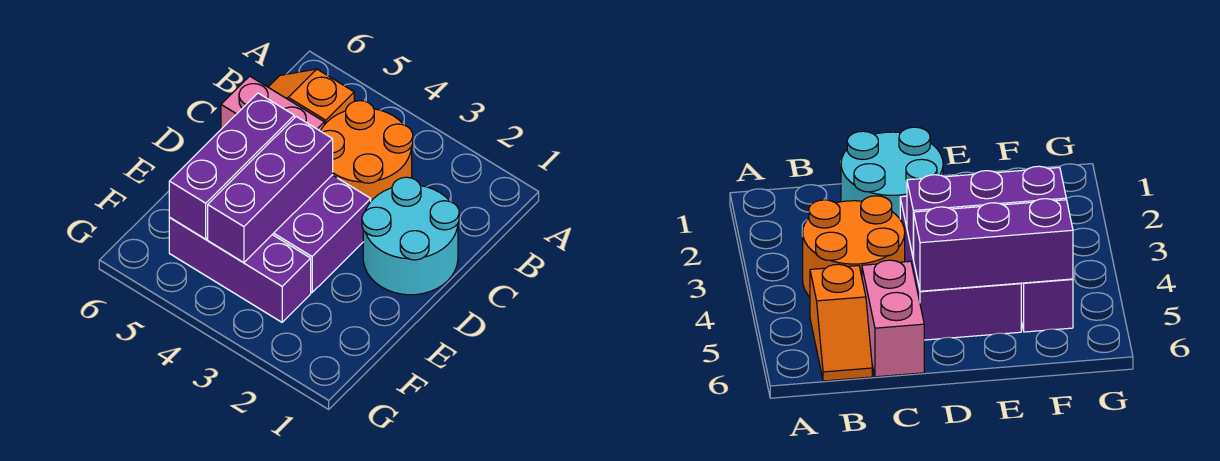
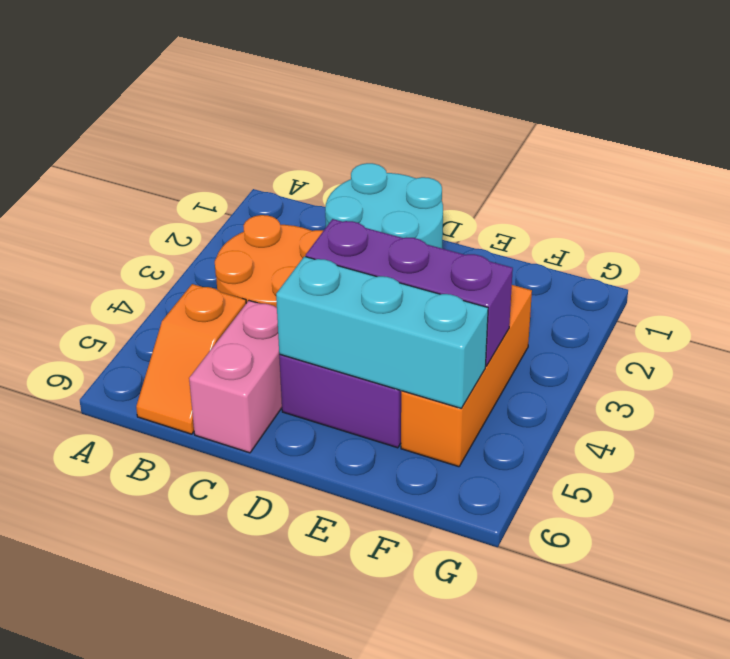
purple brick D5:F5 level 2 -> cyan brick D5:F5 level 2
purple brick F3:F5 level 1 -> orange brick F3:F5 level 1

